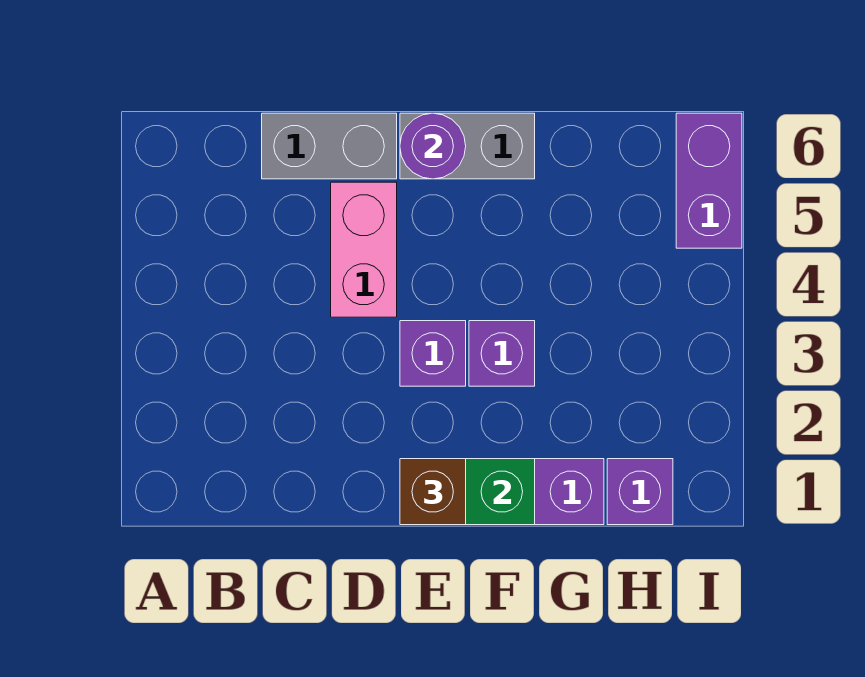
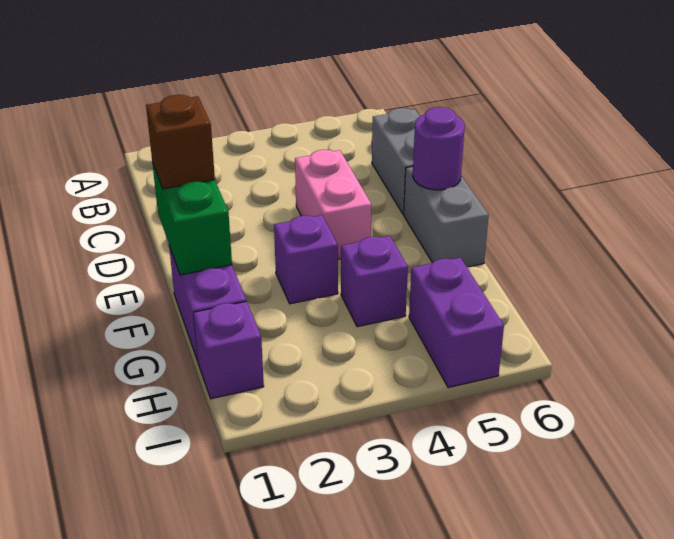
pink brick D4:D5 level 1 -> pink brick D4:E4 level 1
purple brick E3 level 1 -> purple brick G4 level 1
purple brick I5:I6 level 1 -> purple brick H5:I5 level 1

